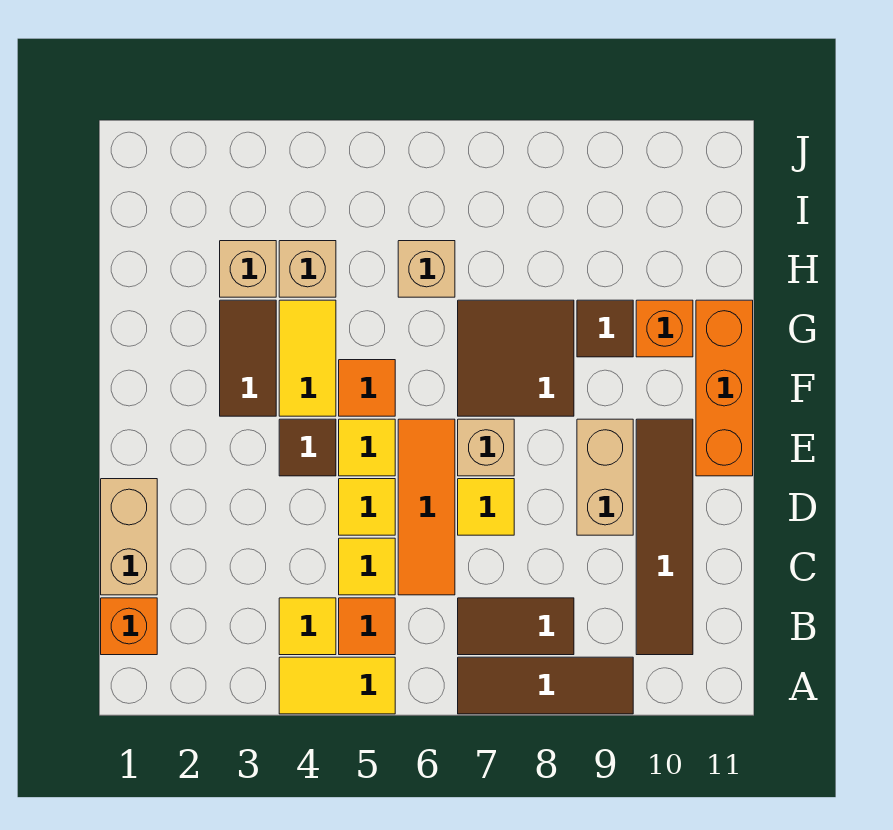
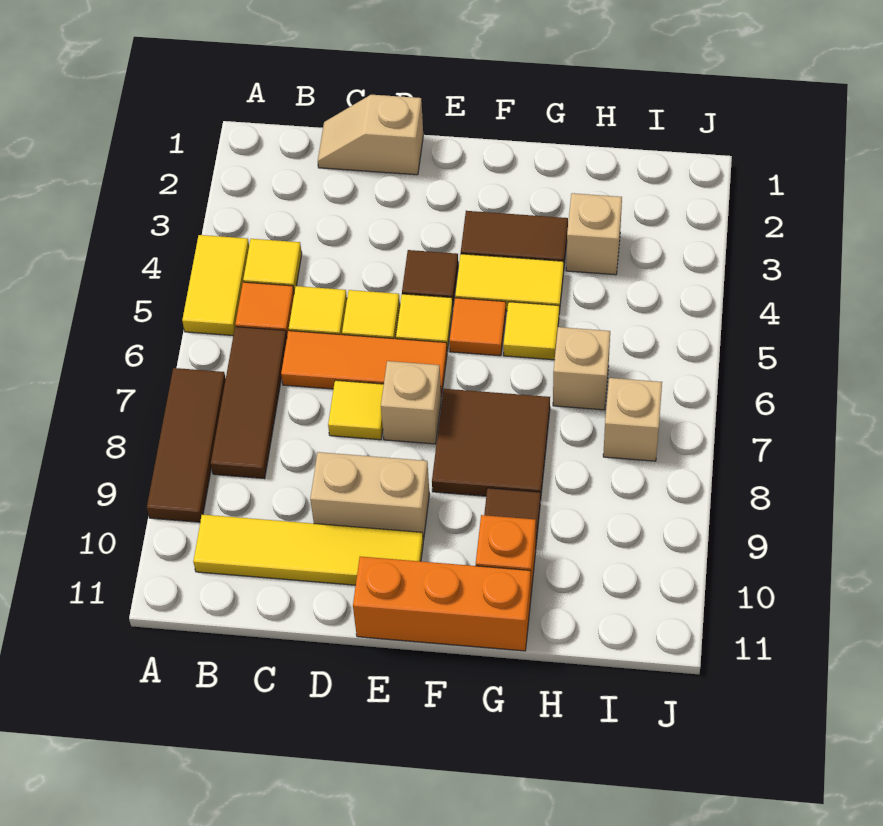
orange brick B1 level 1 -> none
brown tile B7:B8 level 1 -> brown tile B6:B8 level 1
brown tile B10:E10 level 1 -> yellow tile B10:E10 level 1
tan brick C1:D1 level 1 -> tan slope C1:D1 level 1 top D
none -> yellow tile G5 level 1
tan brick H4 level 1 -> tan brick I7 level 1

